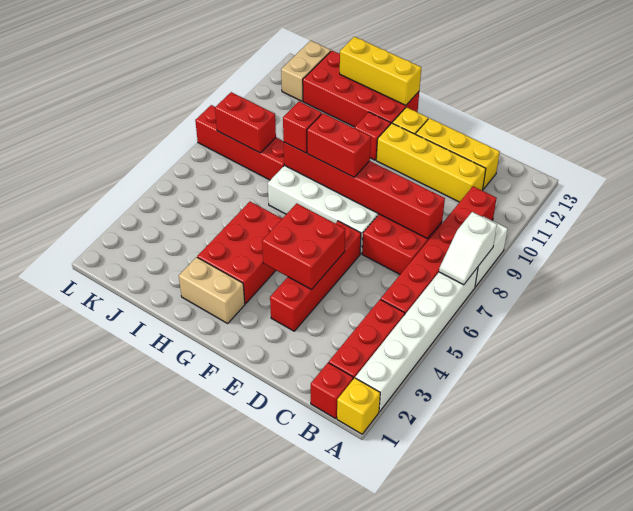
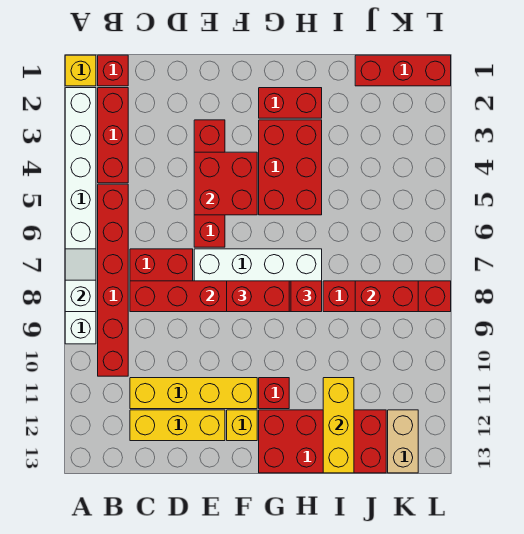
tan brick G2:H2 level 1 -> red brick G2:H2 level 1
yellow brick G13:I13 level 2 -> yellow brick I11:I13 level 2
none -> red brick J1:L1 level 1

